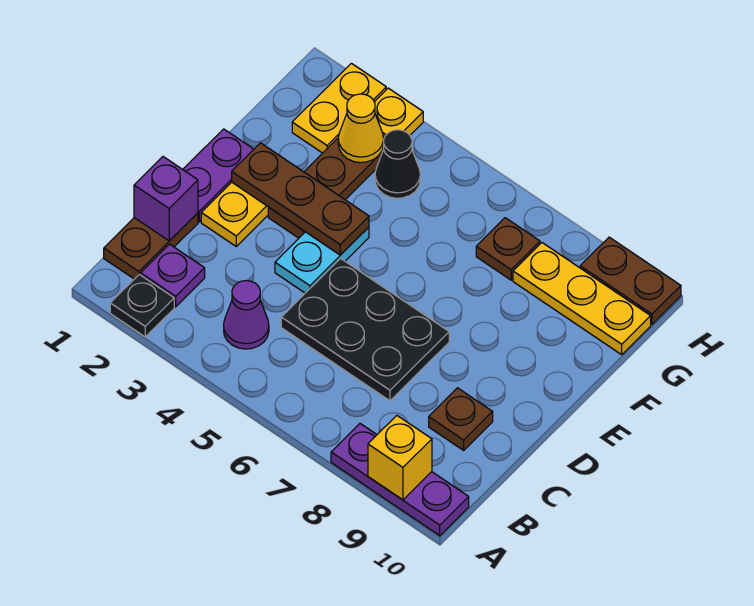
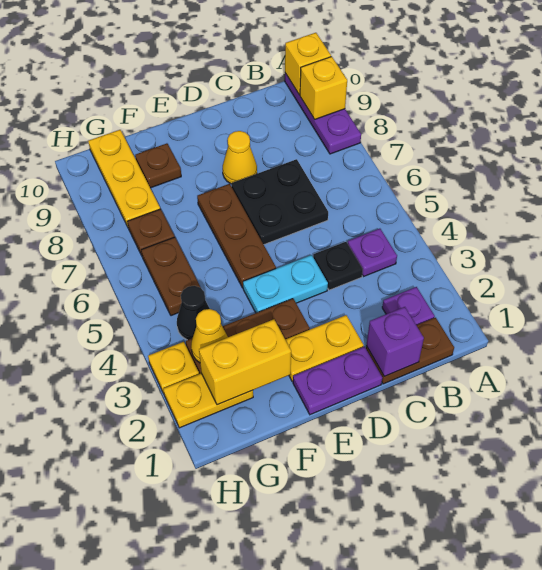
black plate A2 level 1 -> black plate C4 level 1
none -> yellow brick A10 level 2
purple cone B4 level 1 -> purple plate B4 level 1
black plate C5:D7 level 1 -> black plate C6:D7 level 1
brown plate C9 level 1 -> brown plate F9 level 1
none -> yellow cone D8 level 1
brown plate E2:E4 level 2 -> brown plate E5:E7 level 1
none -> yellow brick F2:G2 level 2
brown plate H9:H10 level 1 -> brown plate G5:G6 level 1

